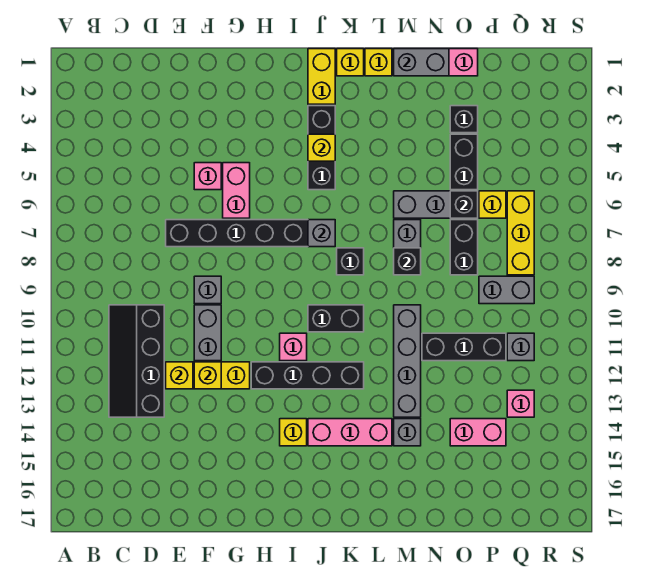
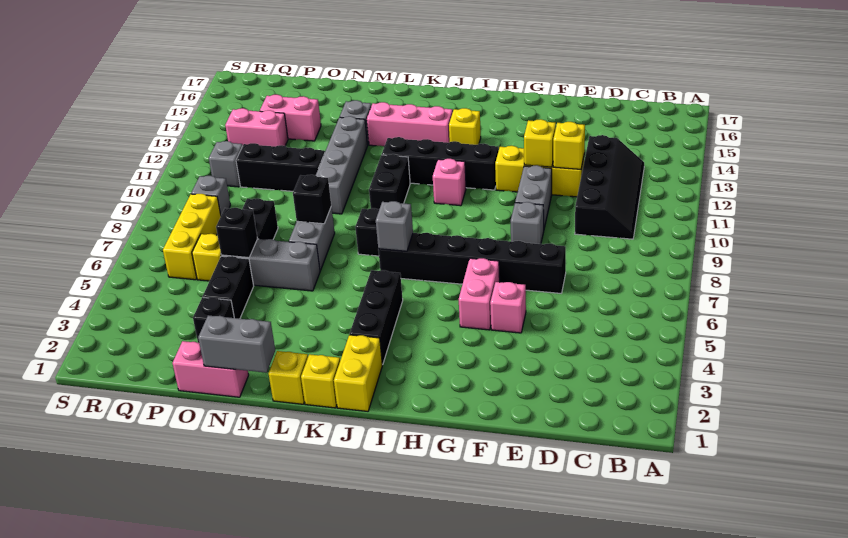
yellow brick J4 level 2 -> none
black brick J10:K10 level 1 -> black brick K10:K11 level 1
grey brick P9:Q9 level 1 -> grey brick Q9 level 1
pink brick Q13 level 1 -> pink brick P13:Q13 level 1

